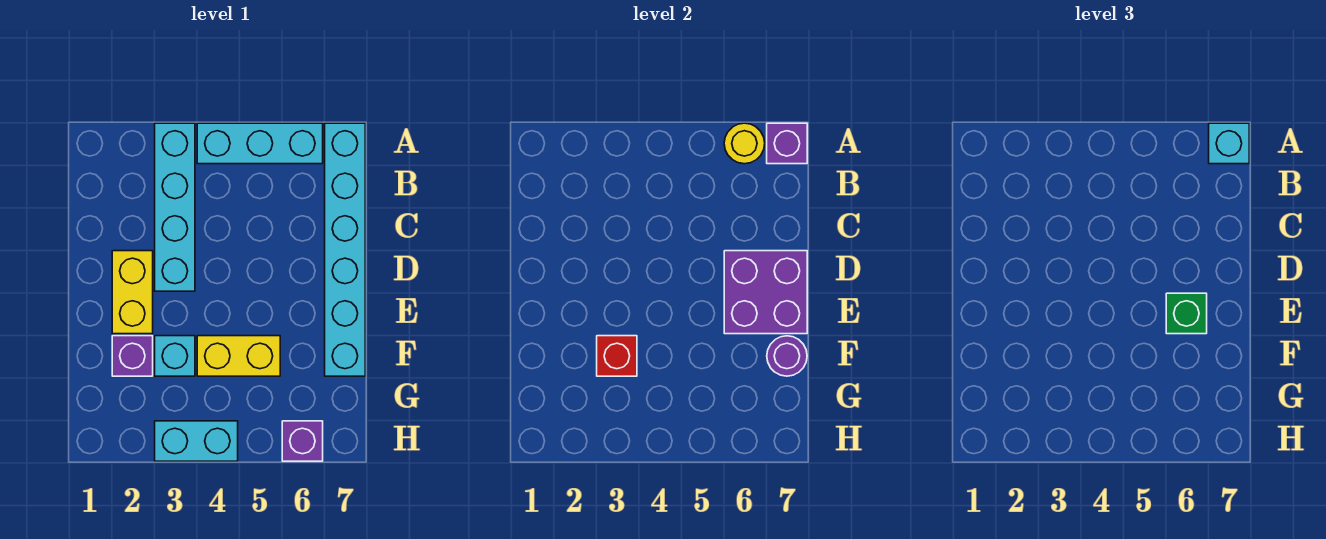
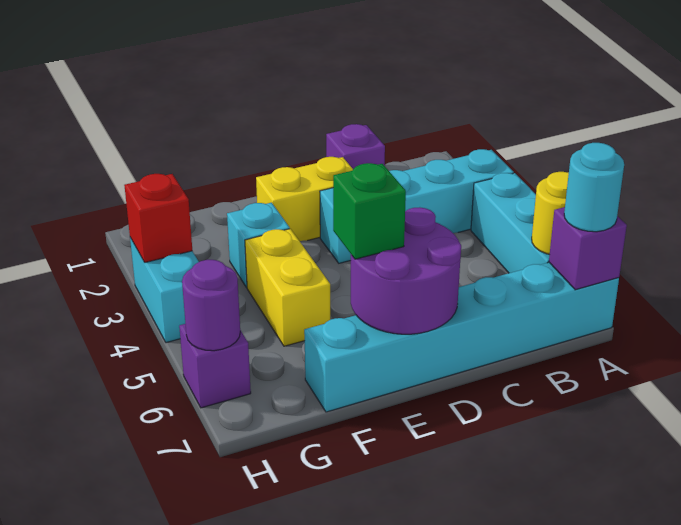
cyan brick A7 level 3 -> cyan round brick A7 level 3
purple brick D6:E7 level 2 -> purple round brick D6:E7 level 2
purple brick F2 level 1 -> purple brick C1 level 1
red brick F3 level 2 -> red brick H3 level 2
purple round brick F7 level 2 -> purple round brick H6 level 2

